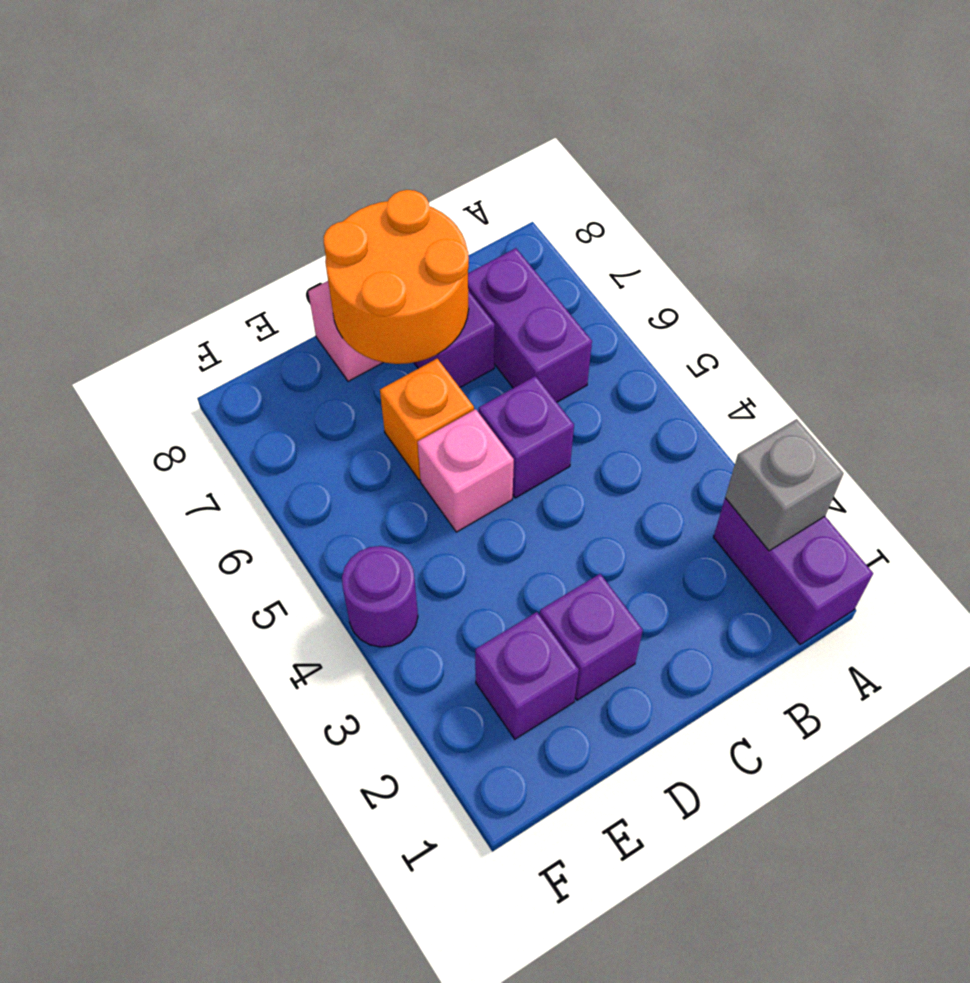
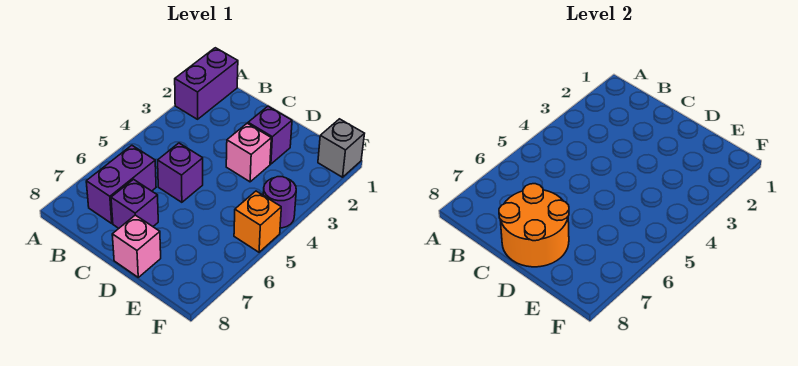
grey brick A2 level 2 -> grey brick F1 level 1
pink brick D5 level 1 -> pink brick D3 level 1
orange brick D6 level 1 -> orange brick F5 level 1
purple brick E2 level 1 -> none

